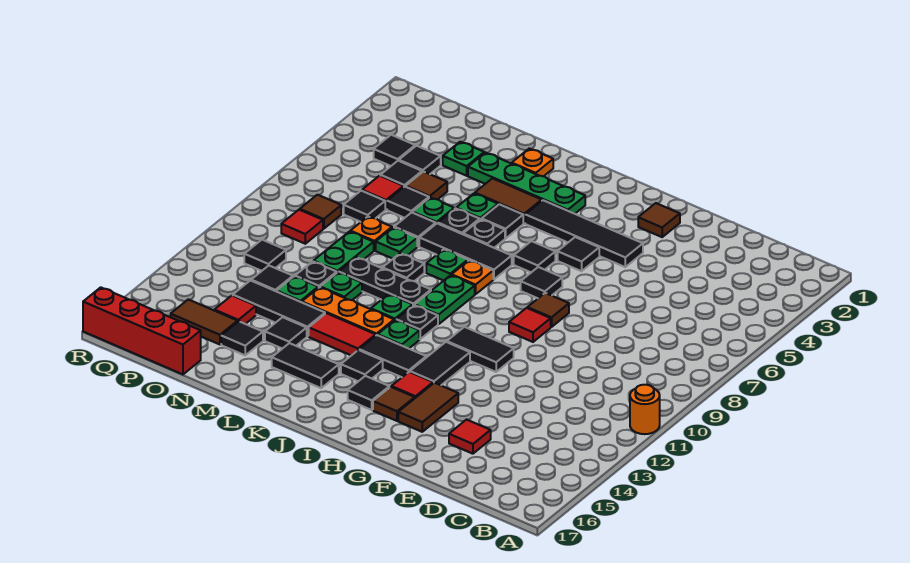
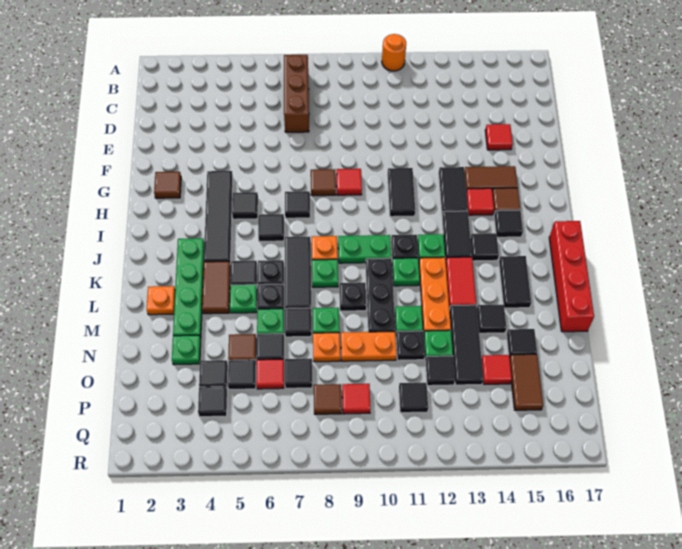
none -> brown brick B7:D7 level 1
black tile H12:H13 level 1 -> black tile G13:H13 level 1
green plate N9:N10 level 1 -> orange plate N9:N10 level 1
red brick O17:R17 level 1 -> red brick J17:M17 level 1

